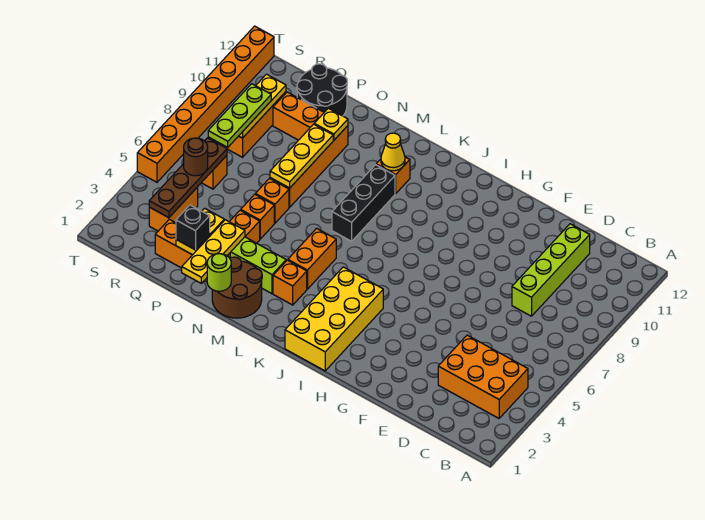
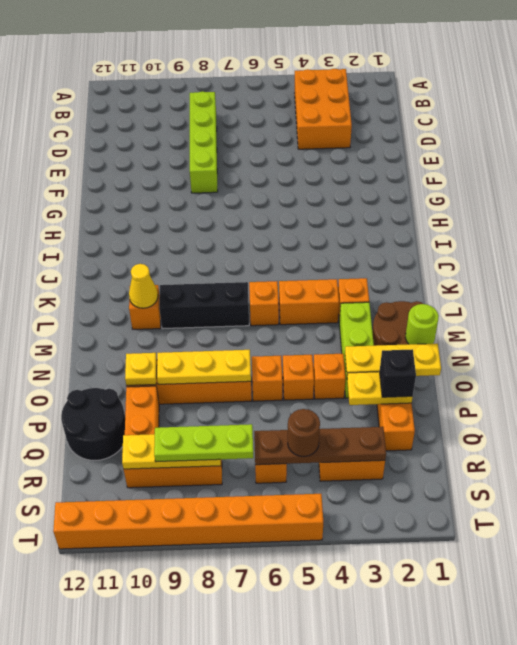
lime brick D8:D11 level 1 -> lime brick C8:F8 level 1
yellow brick I1:J4 level 1 -> none
none -> orange brick L6 level 1

